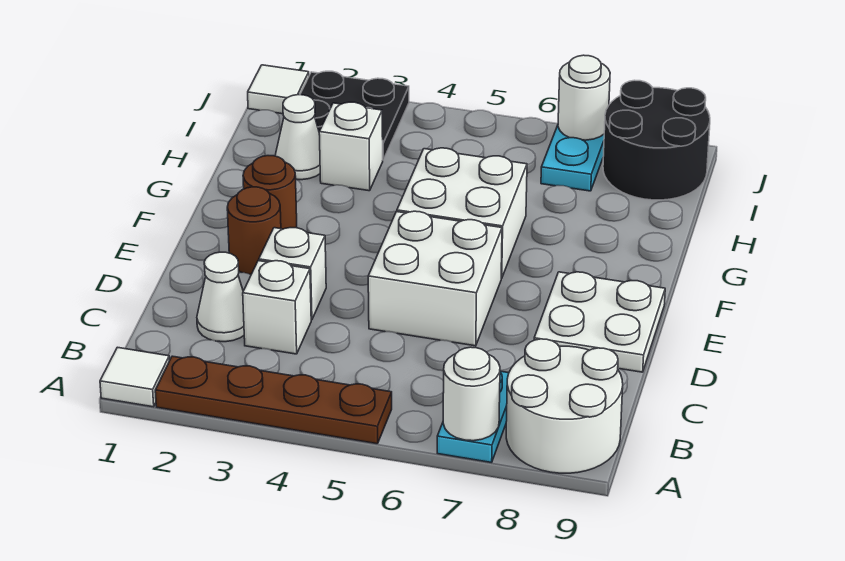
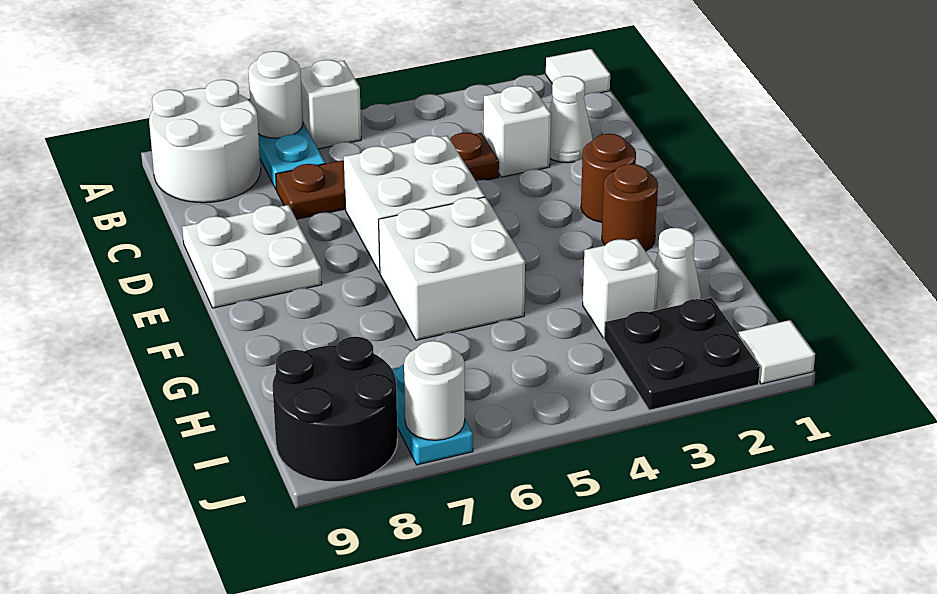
brown plate A2:A5 level 1 -> brown plate C4:C7 level 1
white brick D3 level 1 -> white brick A6 level 1

